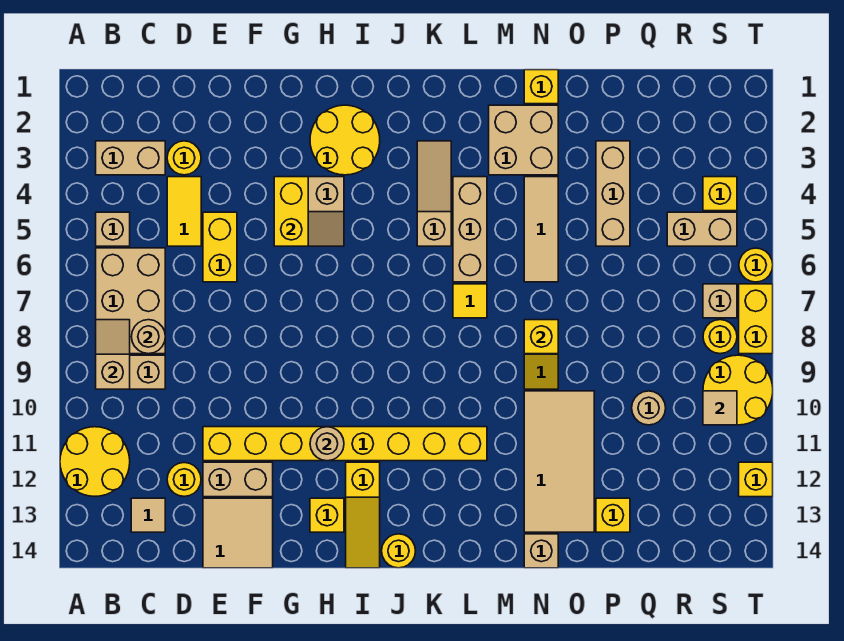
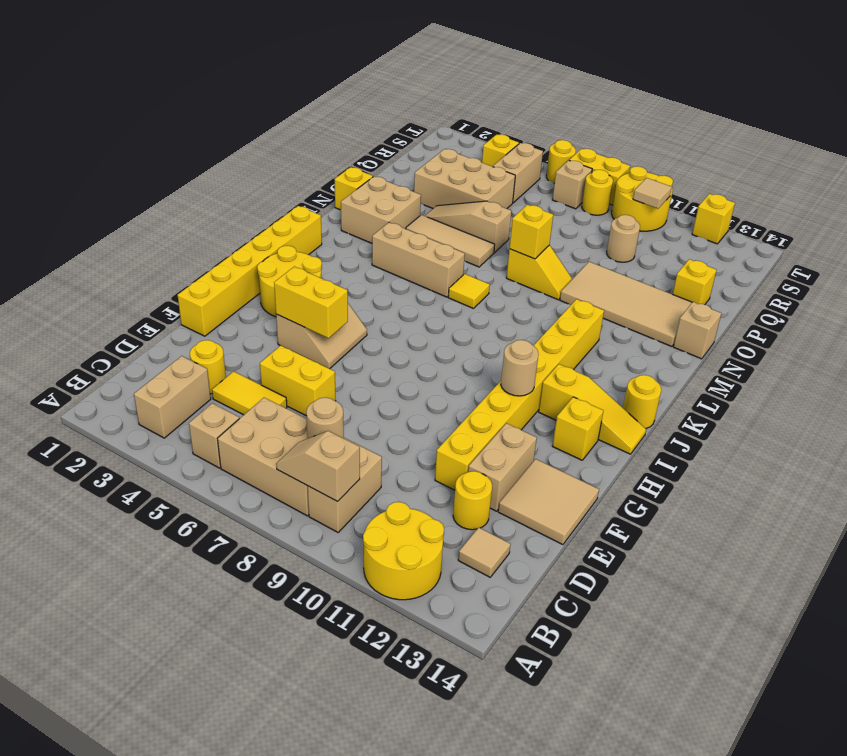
none -> yellow brick F1:K1 level 1
tan slope K3:K5 level 1 top 5 -> tan slope O4:O6 level 1 top 6
tan brick P3:P5 level 1 -> tan brick P3:Q5 level 1

